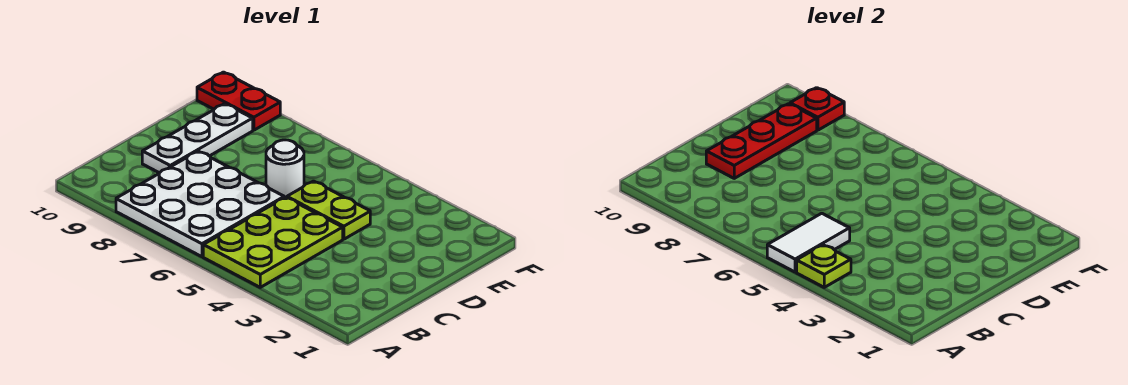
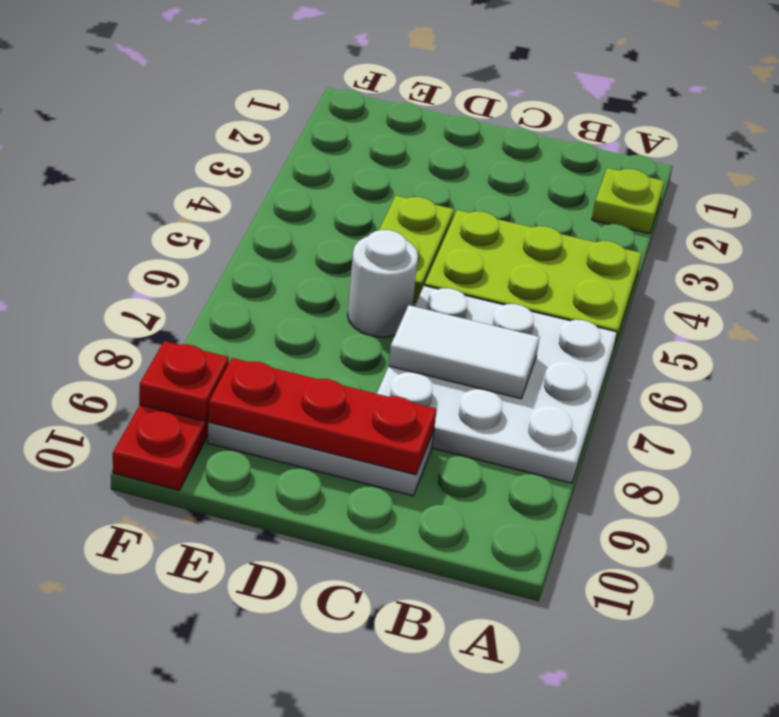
lime plate A4 level 2 -> lime plate A2 level 1
white tile A5:B5 level 2 -> white tile B7:C7 level 2

